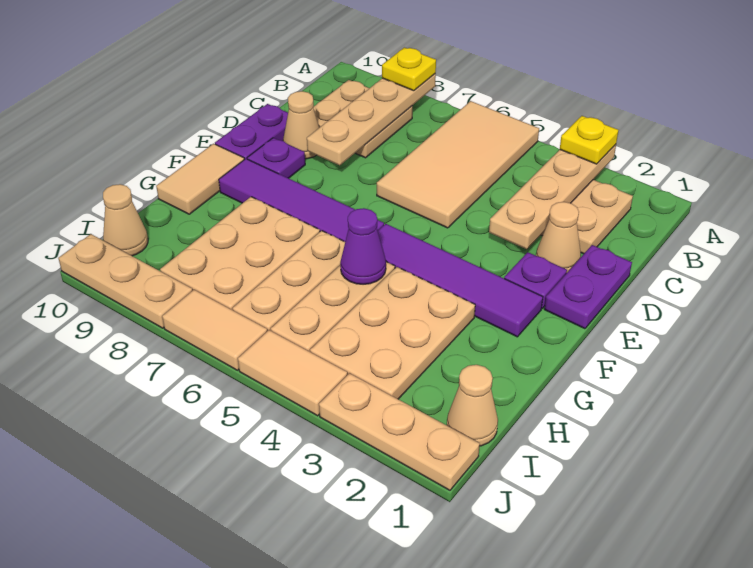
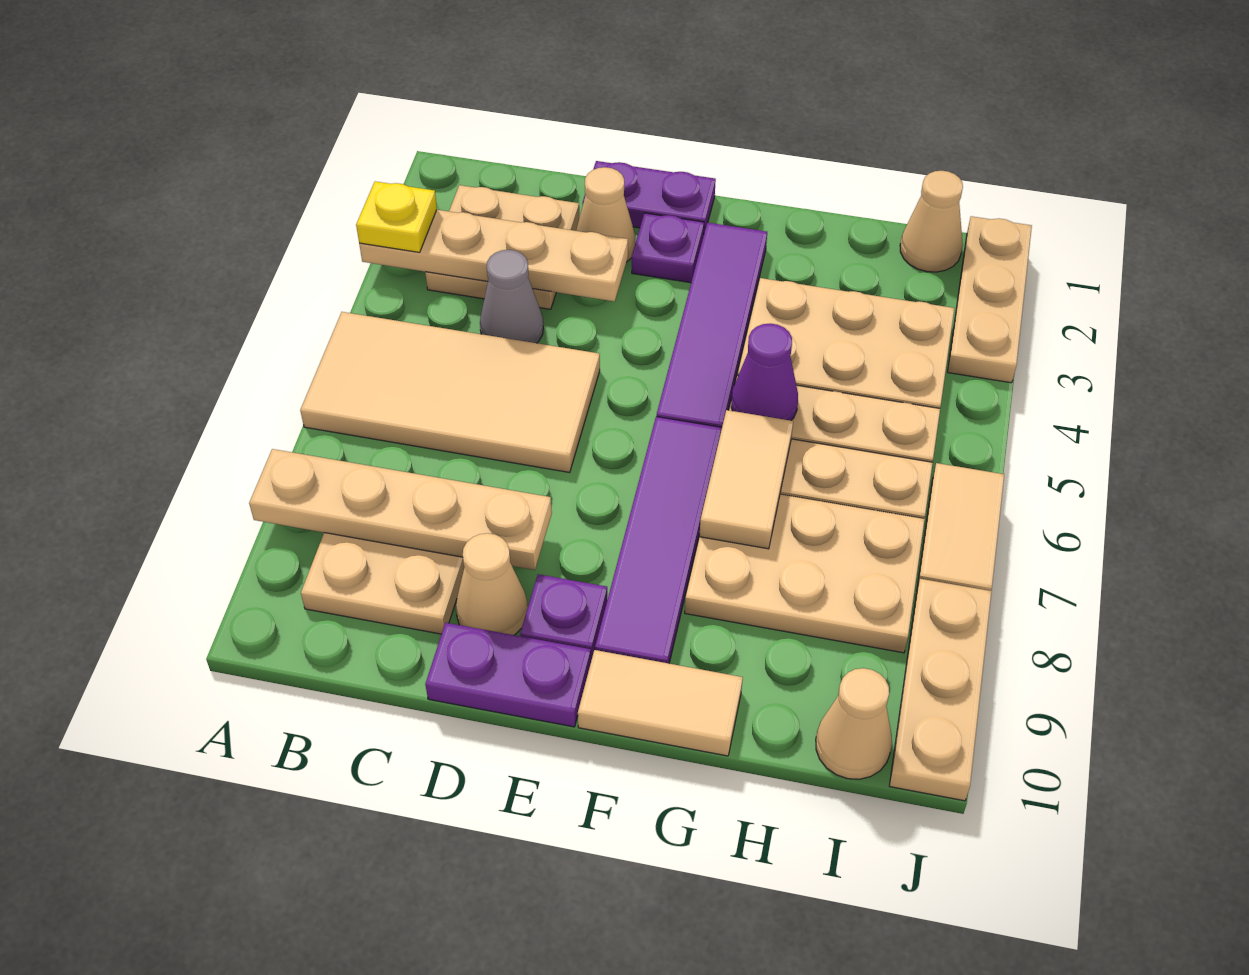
yellow plate A8 level 3 -> none
none -> grey cone C4 level 1
tan tile J4:J5 level 1 -> tan tile G6:G7 level 2

